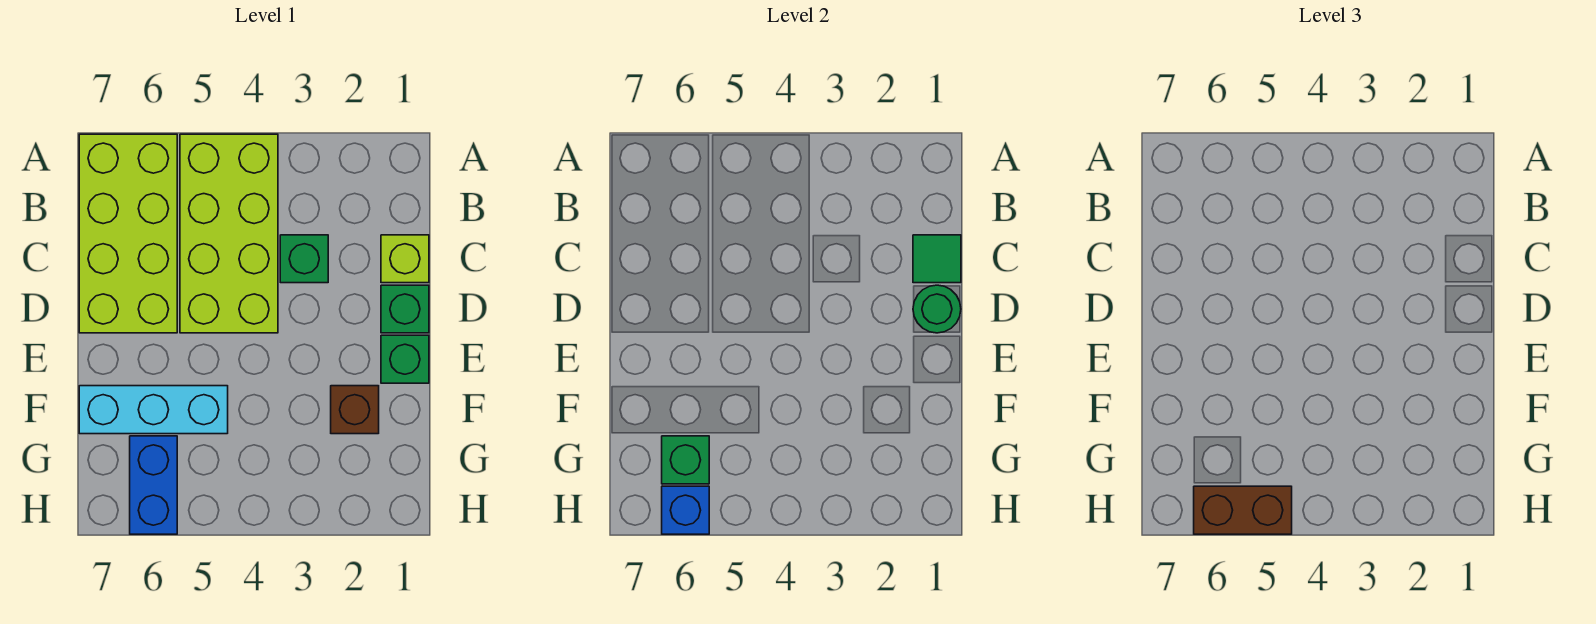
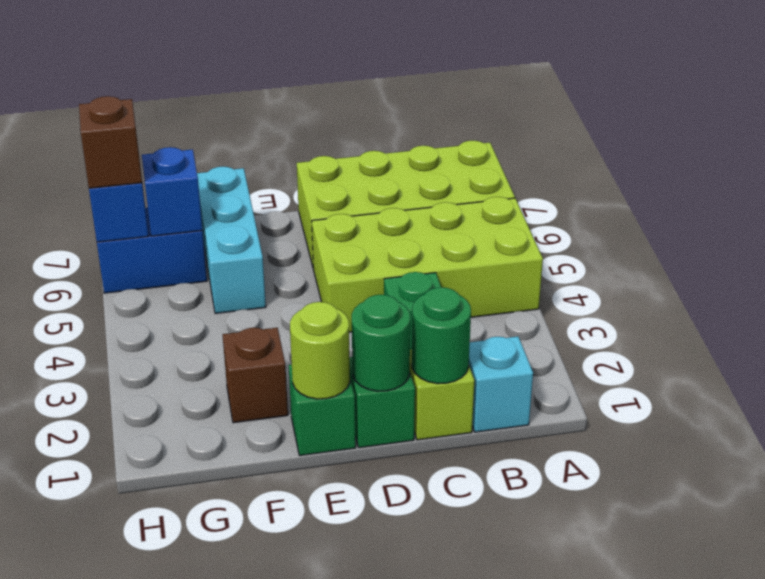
none -> cyan brick B1 level 1
green tile C1 level 2 -> green round brick C1 level 2
none -> lime round brick E1 level 2
green brick G6 level 2 -> blue brick G6 level 2
brown brick H5:H6 level 3 -> brown brick H6 level 3

